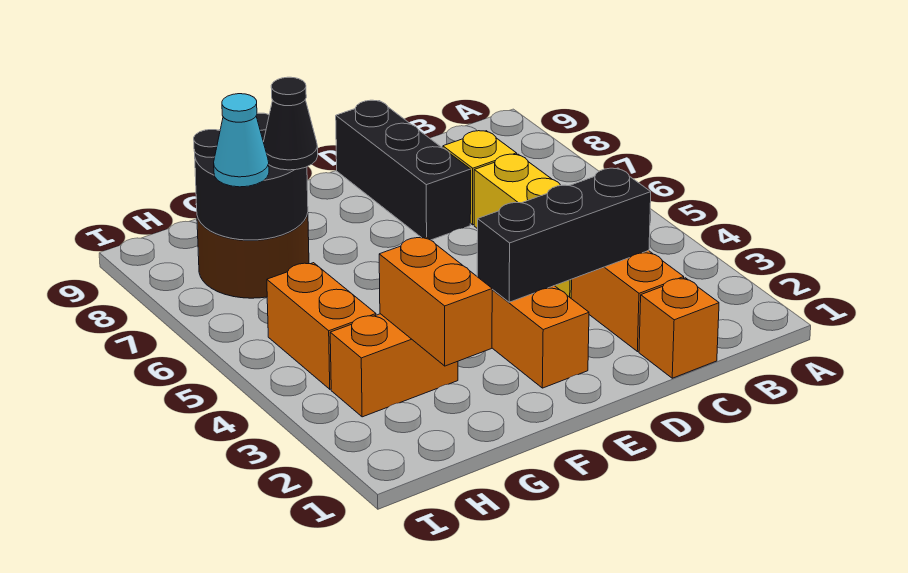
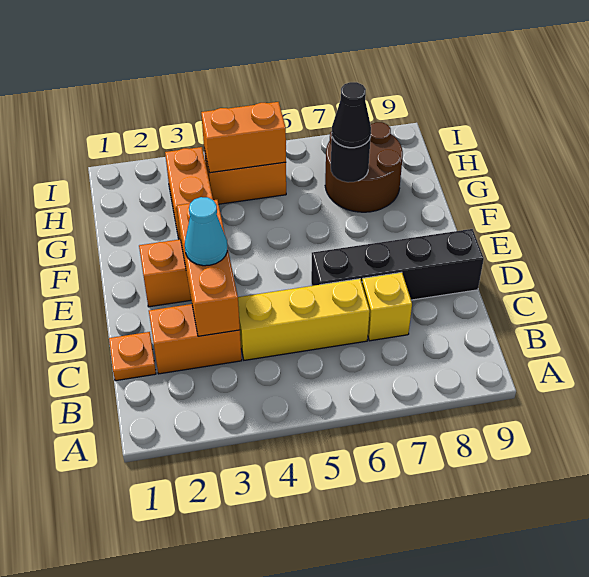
orange brick C1 level 1 -> orange plate C1 level 1
black brick C3:E3 level 2 -> orange brick C3:E3 level 2
black brick D7:D9 level 1 -> black brick D6:D9 level 1
orange brick G2:G3 level 2 -> orange brick H4:H5 level 2
black round brick G7:H8 level 2 -> black round brick G7 level 2
cyan cone H7 level 3 -> cyan cone D3 level 3

